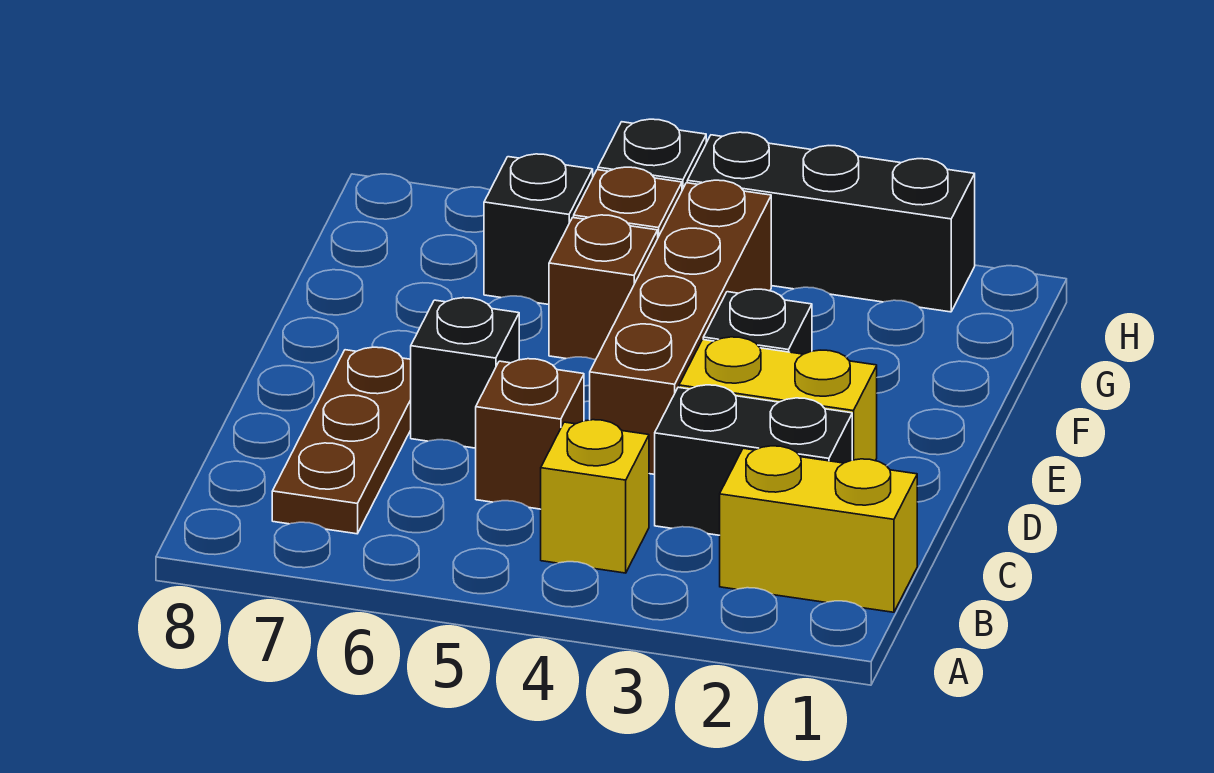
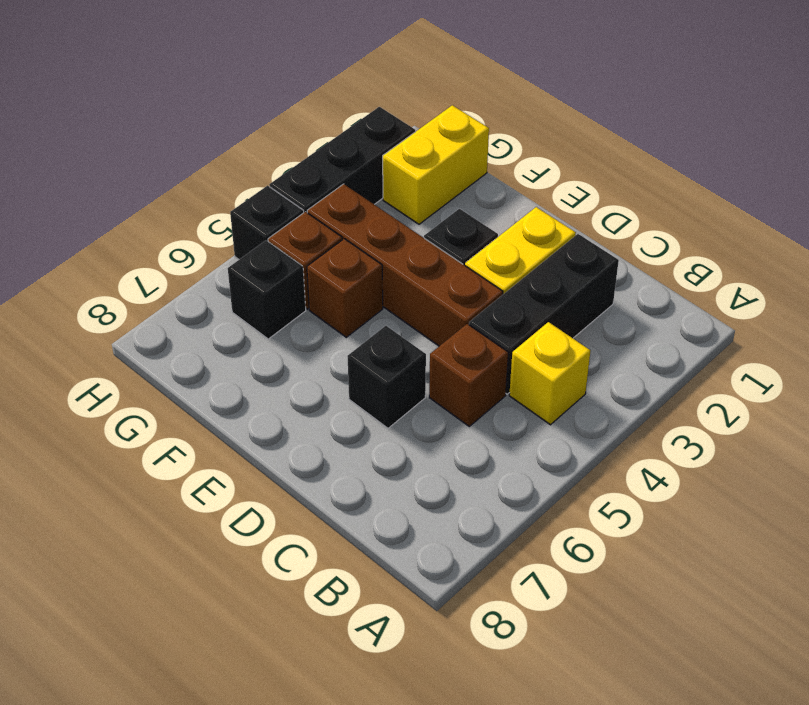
yellow brick B1:B2 level 1 -> yellow brick G1:G2 level 1
brown plate B7:D7 level 1 -> none
black brick C2:C3 level 1 -> black brick C2:C4 level 1

